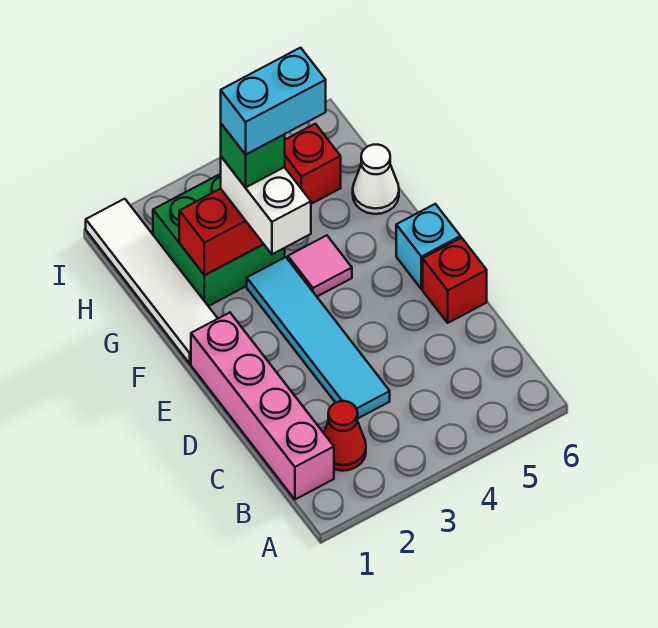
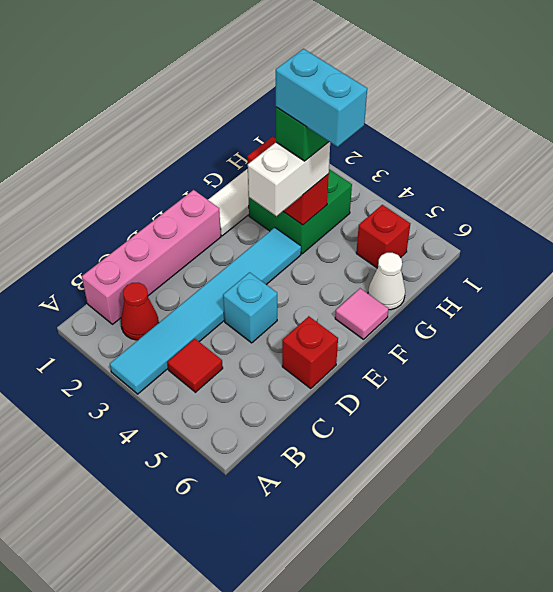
none -> red tile B4 level 1
cyan tile C3:F3 level 1 -> cyan tile A3:F3 level 1
cyan brick E6 level 1 -> cyan brick D4 level 1
pink tile F4 level 1 -> pink tile F6 level 1

